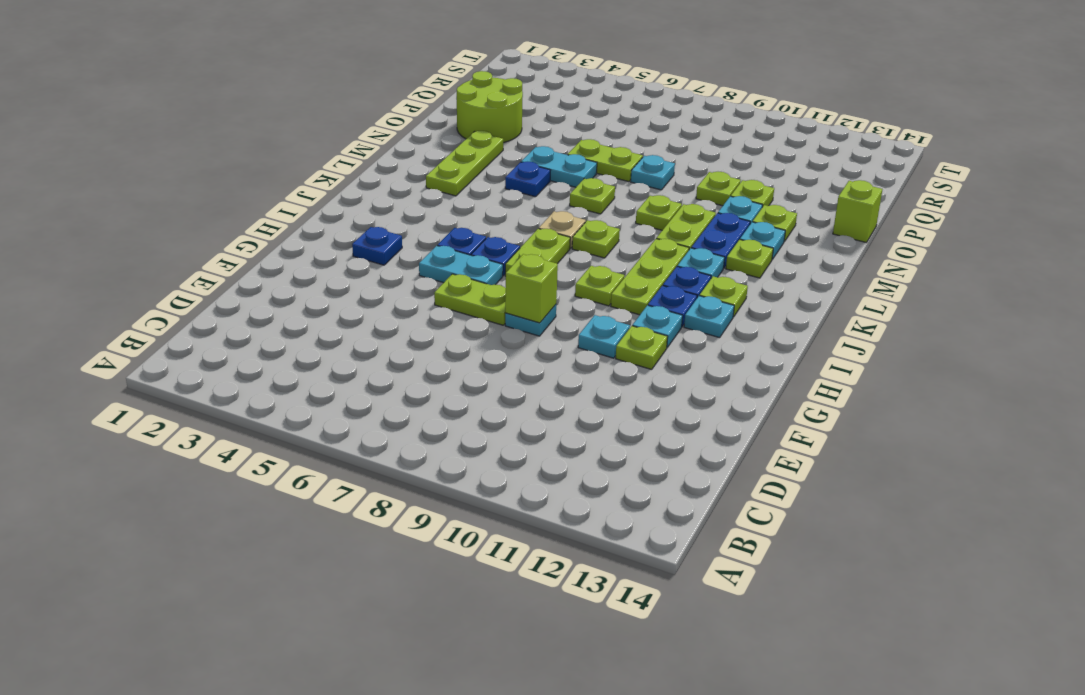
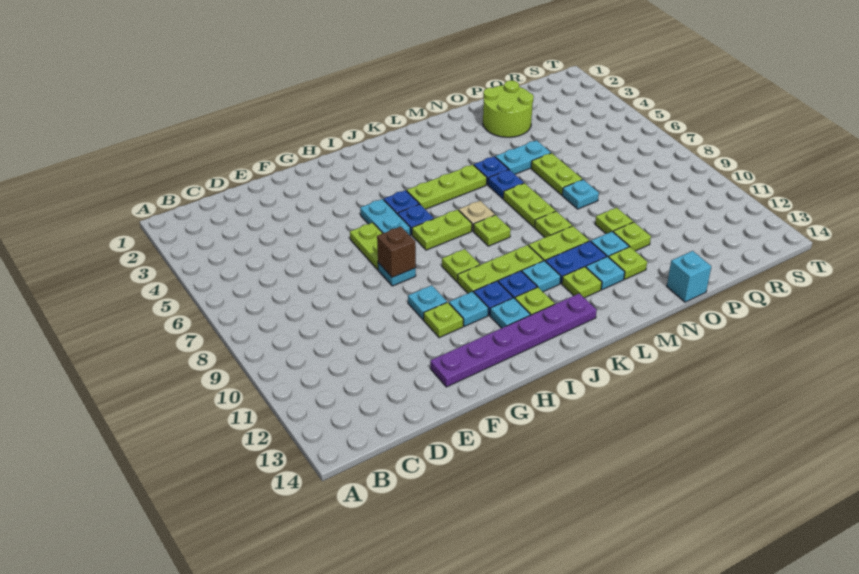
none -> purple plate F13:K13 level 1
lime brick G8 level 2 -> brown brick G8 level 2
blue plate H3 level 1 -> blue plate M6 level 1
lime plate L3:N3 level 1 -> lime plate J5:L5 level 1
lime plate M7 level 1 -> lime plate M7:M8 level 1
cyan plate N5:N6 level 1 -> cyan plate N5:O5 level 1
lime brick O14 level 1 -> cyan brick O14 level 1

